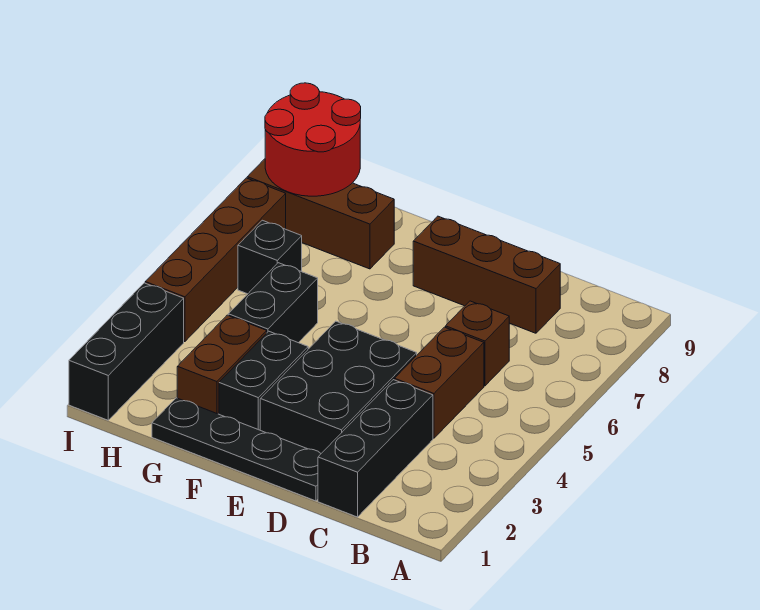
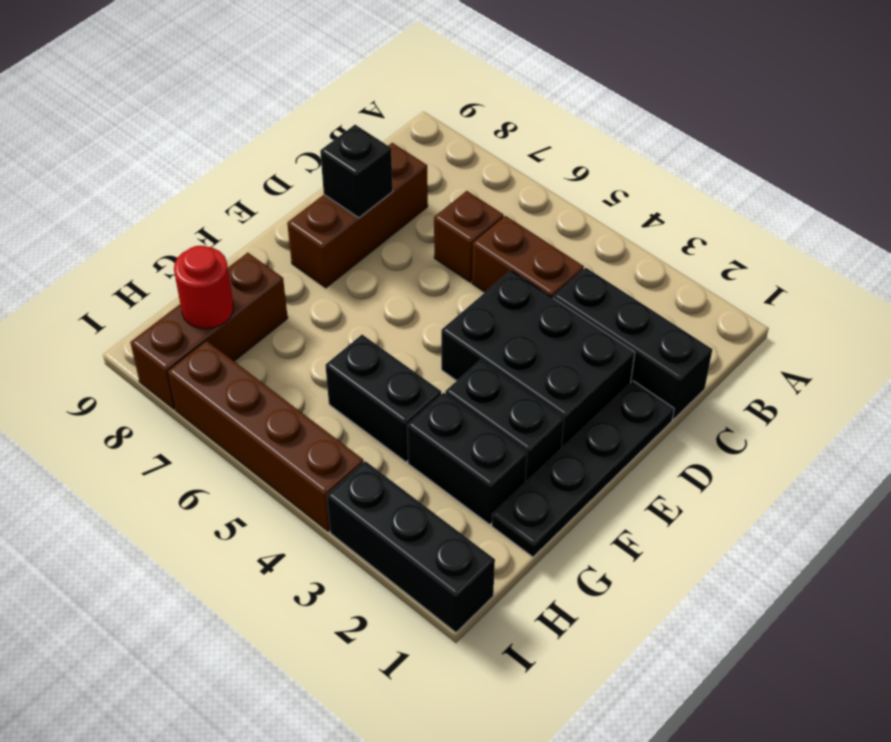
brown brick G2:G3 level 1 -> black brick G2:G3 level 1
black brick H6 level 1 -> black brick D8 level 2
red round brick H8:I9 level 2 -> red round brick H8 level 2

